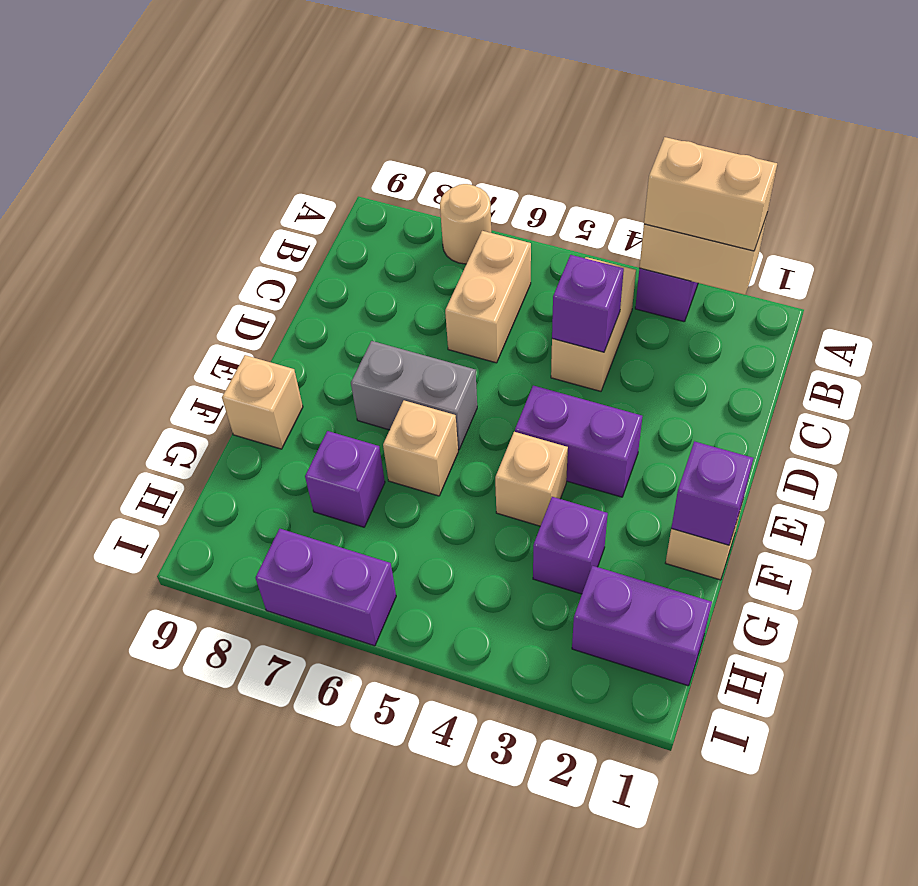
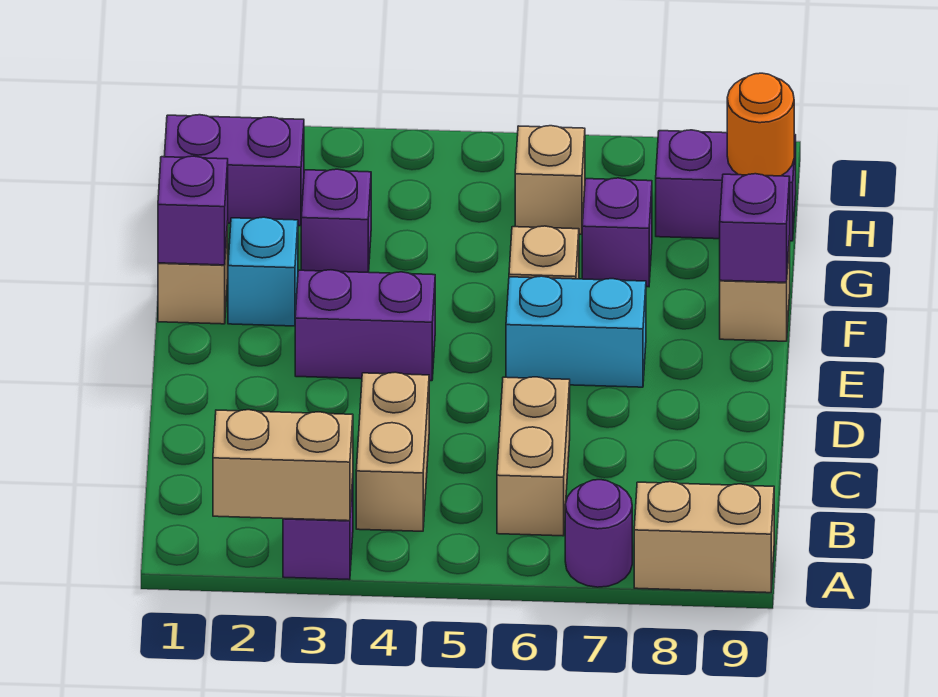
tan brick A2:A3 level 3 -> tan brick A8:A9 level 1
tan round brick A7 level 1 -> purple round brick A7 level 1
purple brick C4 level 2 -> purple brick F9 level 2
grey brick E6:E7 level 1 -> cyan brick E6:E7 level 1
none -> cyan brick F2 level 1
tan brick F4 level 1 -> tan brick H6 level 1
none -> orange round brick H9 level 2
purple brick I6:I7 level 1 -> purple brick H8:H9 level 1

